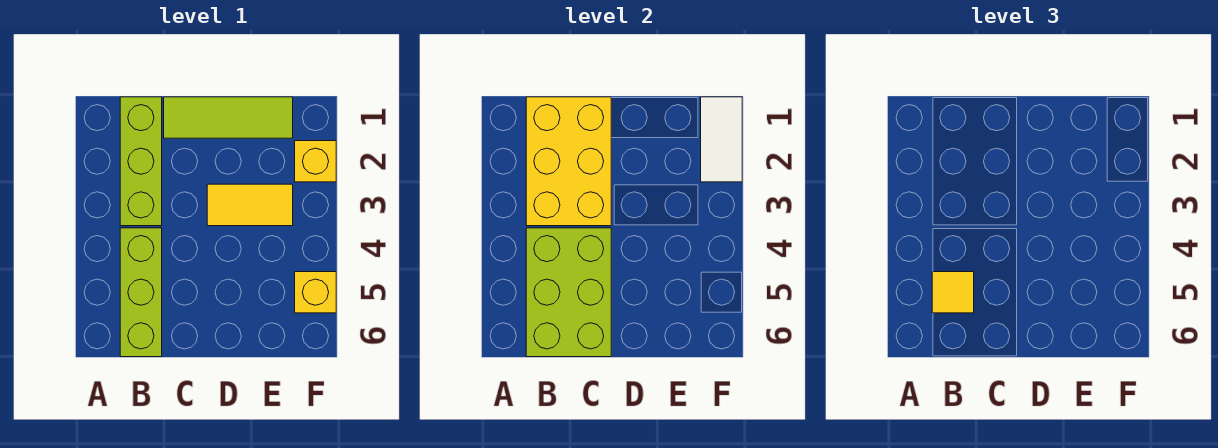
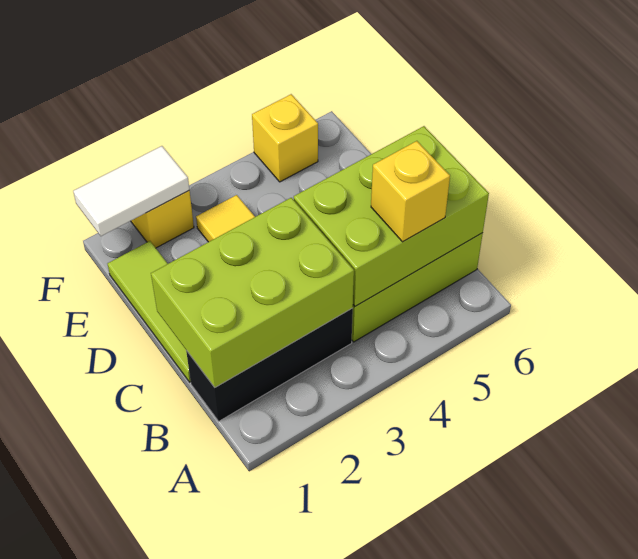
lime brick B1:B3 level 1 -> black brick B1:B3 level 1
yellow brick B1:C3 level 2 -> lime brick B1:C3 level 2
yellow tile B5 level 3 -> yellow brick B5 level 3

